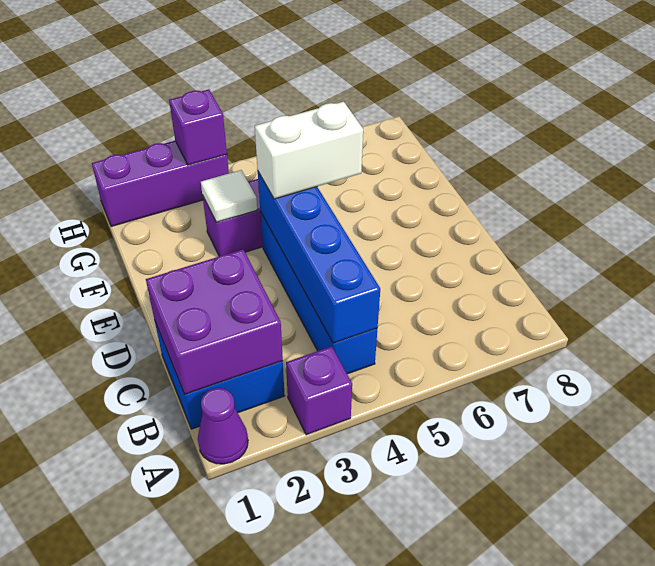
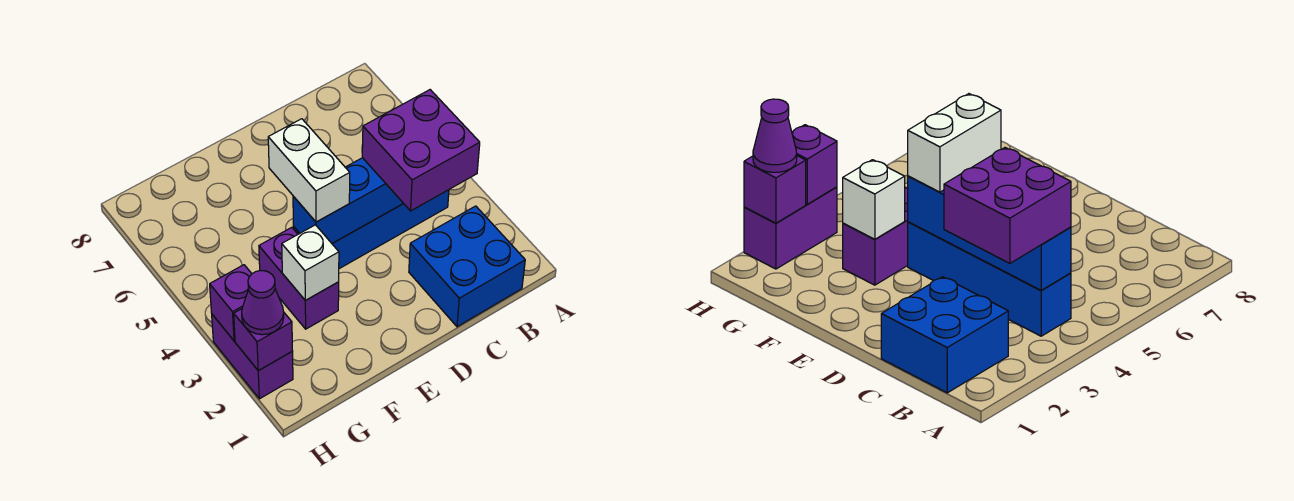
purple cone A1 level 1 -> purple cone H2 level 3
purple brick A3 level 1 -> purple brick H2 level 2
purple brick B1:C2 level 2 -> purple brick B3:C4 level 3
white tile F3 level 2 -> white brick F3 level 2
purple brick H1:H3 level 1 -> purple brick H2:H3 level 1

